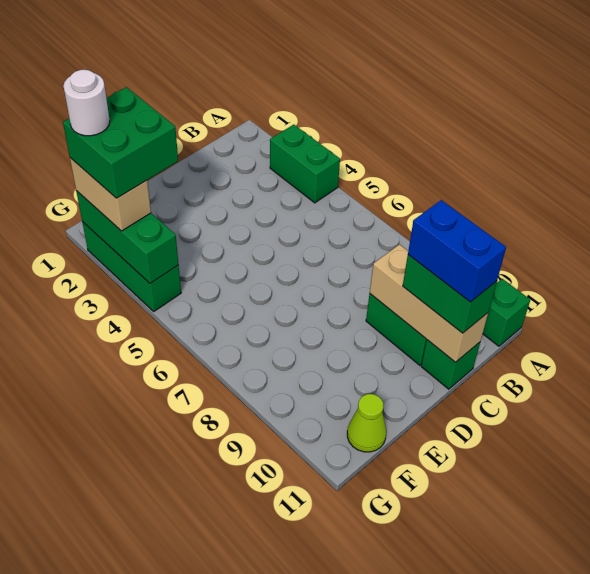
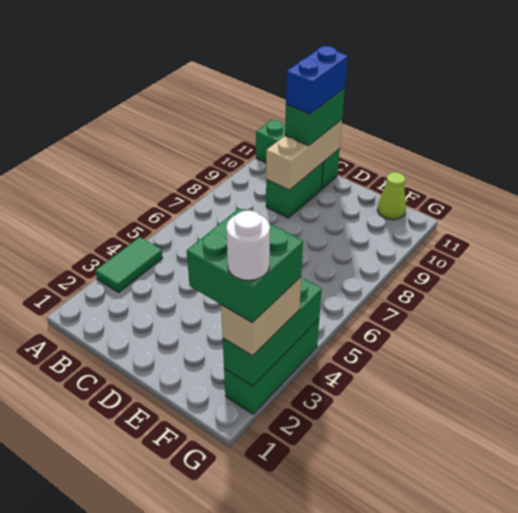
green brick A3:A4 level 1 -> green tile A3:A4 level 1

